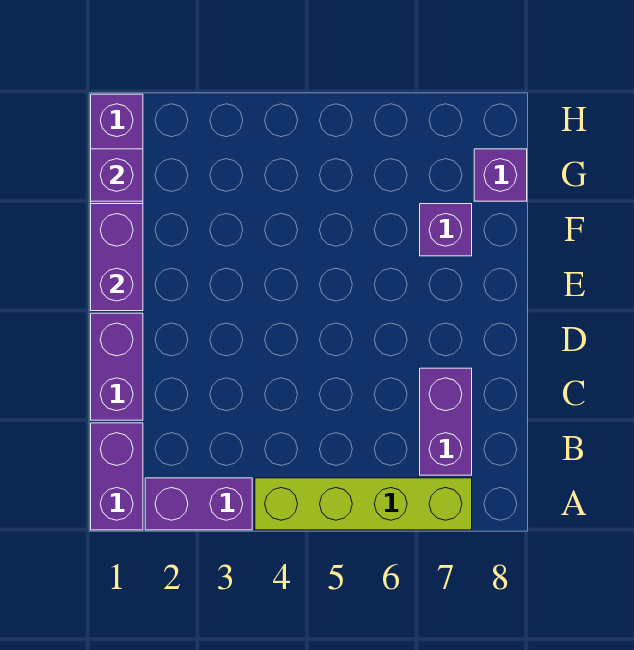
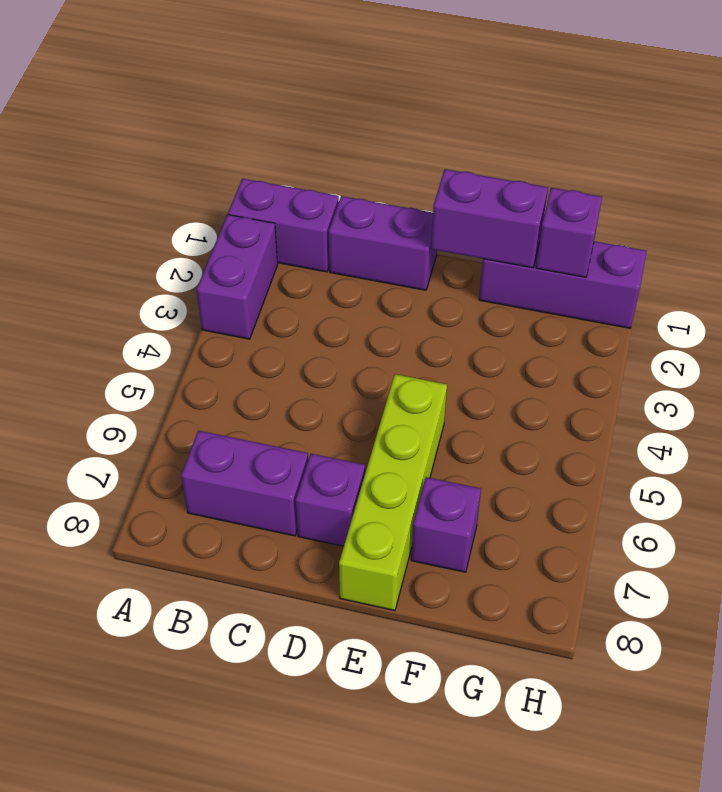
lime brick A4:A7 level 1 -> lime brick E5:E8 level 1
purple brick G8 level 1 -> purple brick D7 level 1

